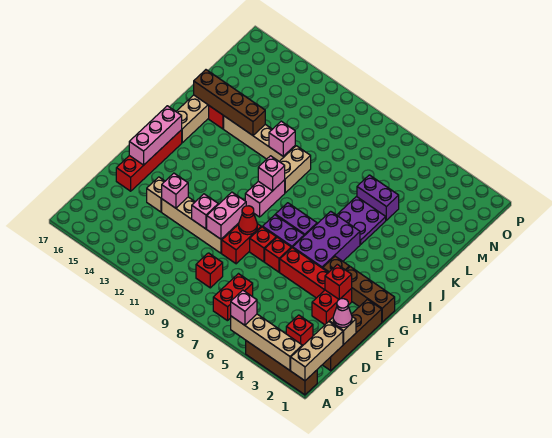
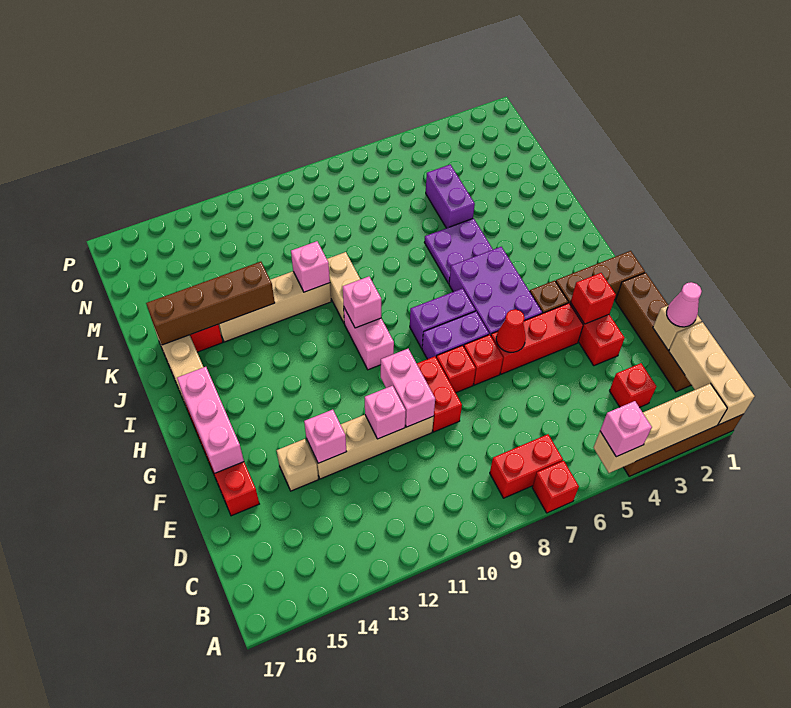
red brick B7:C7 level 1 -> red brick B7:B8 level 1
red brick C9 level 1 -> red brick A7 level 1
red cone F9 level 2 -> red cone F6 level 2
purple brick L5:L6 level 1 -> purple brick L5:M5 level 1

